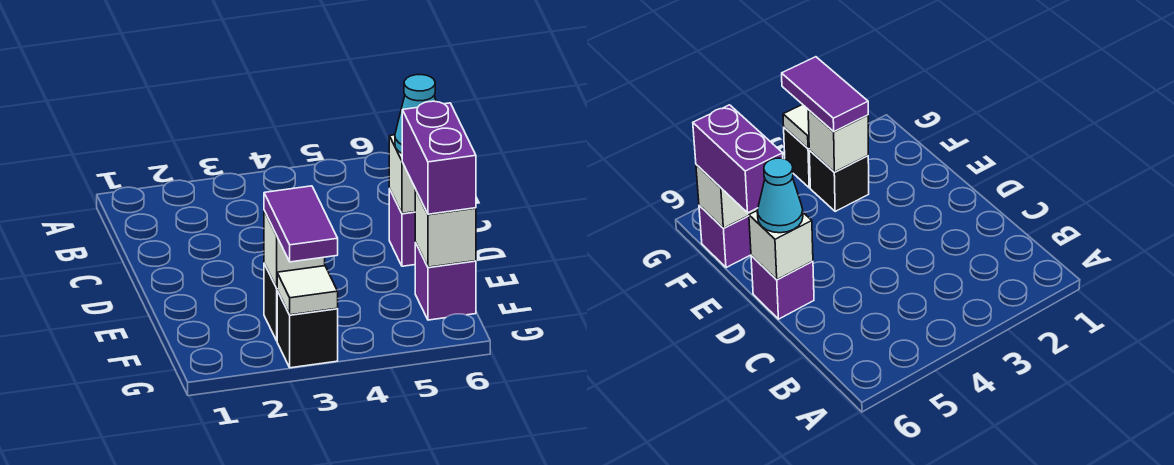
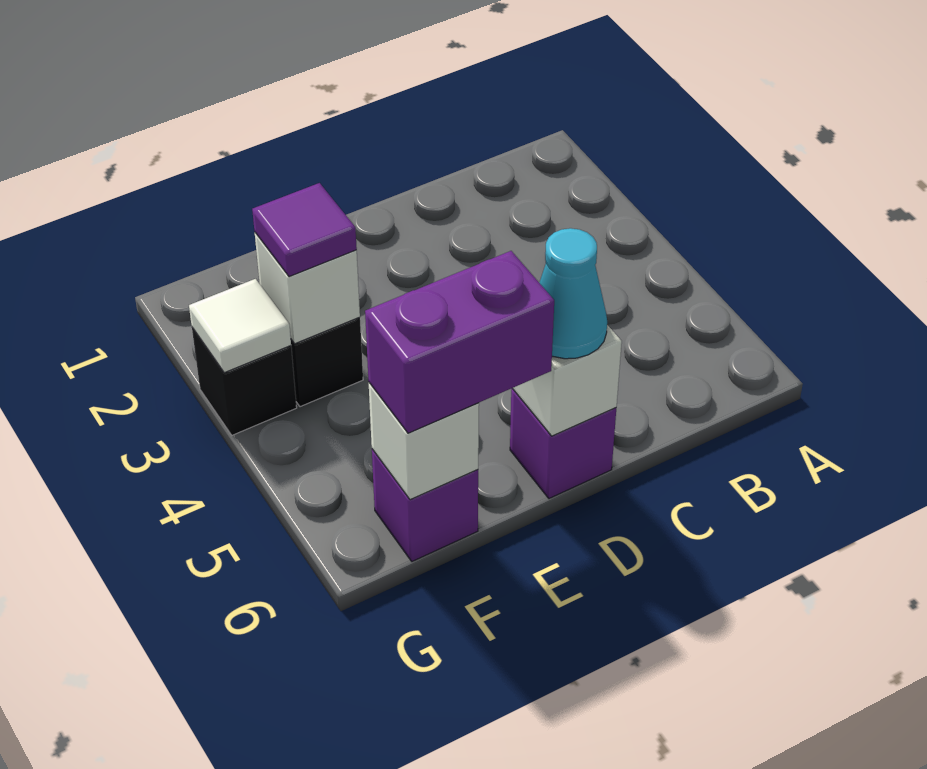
purple tile F3:G3 level 3 -> purple tile F3 level 3

